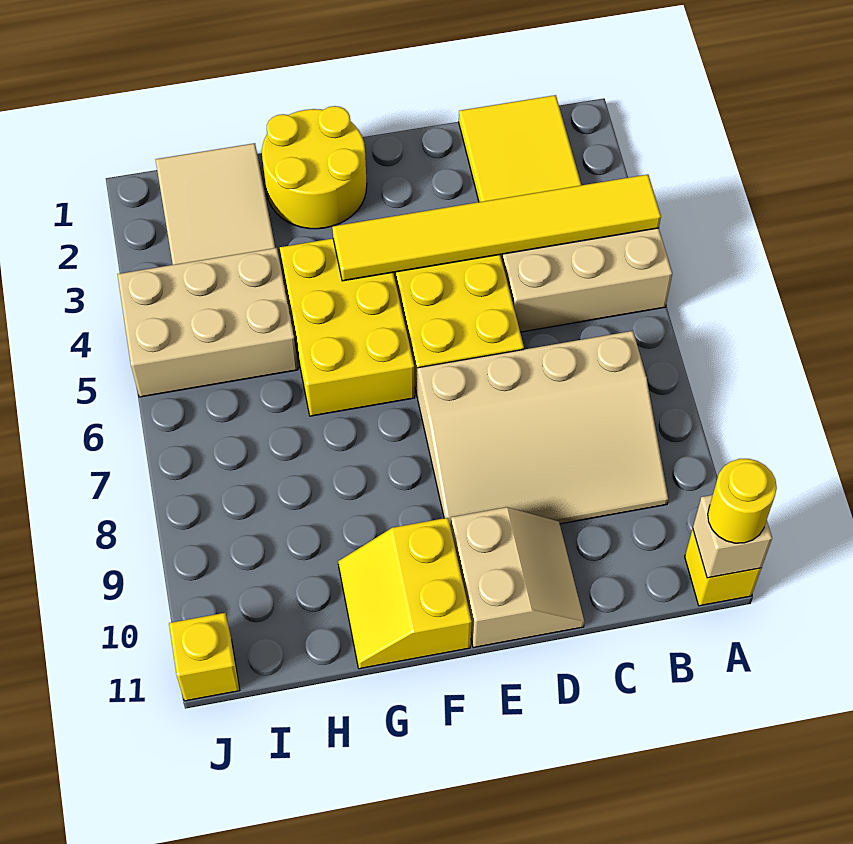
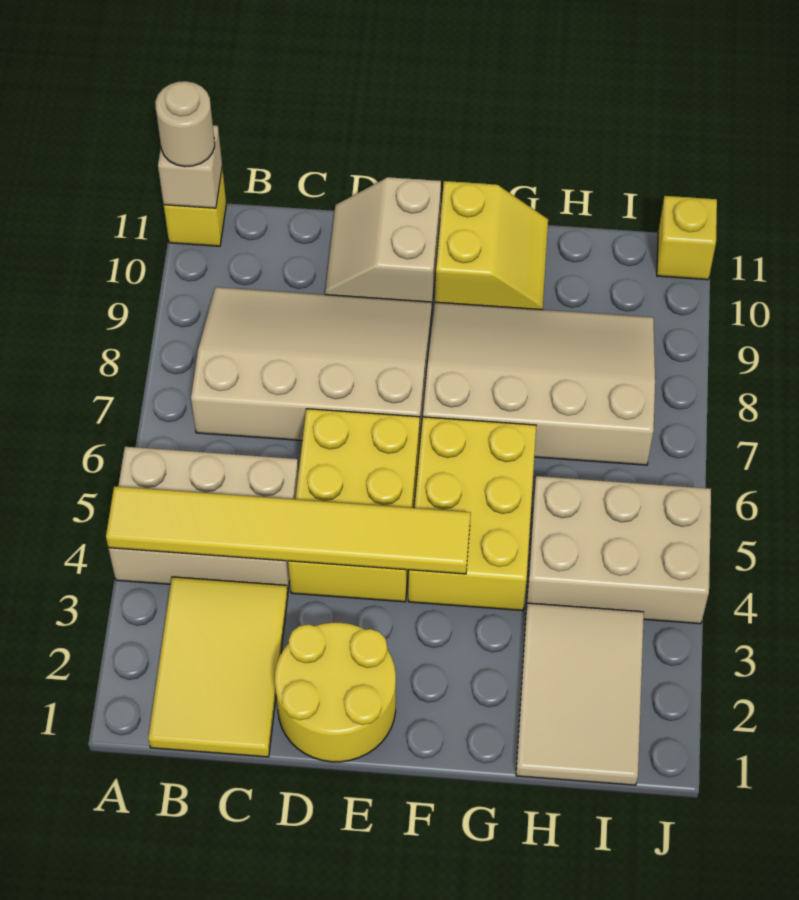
yellow round brick A11 level 3 -> tan round brick A11 level 3
yellow round brick F1:G2 level 1 -> yellow round brick D1:E2 level 1
none -> tan slope F7:I9 level 1 top 7

